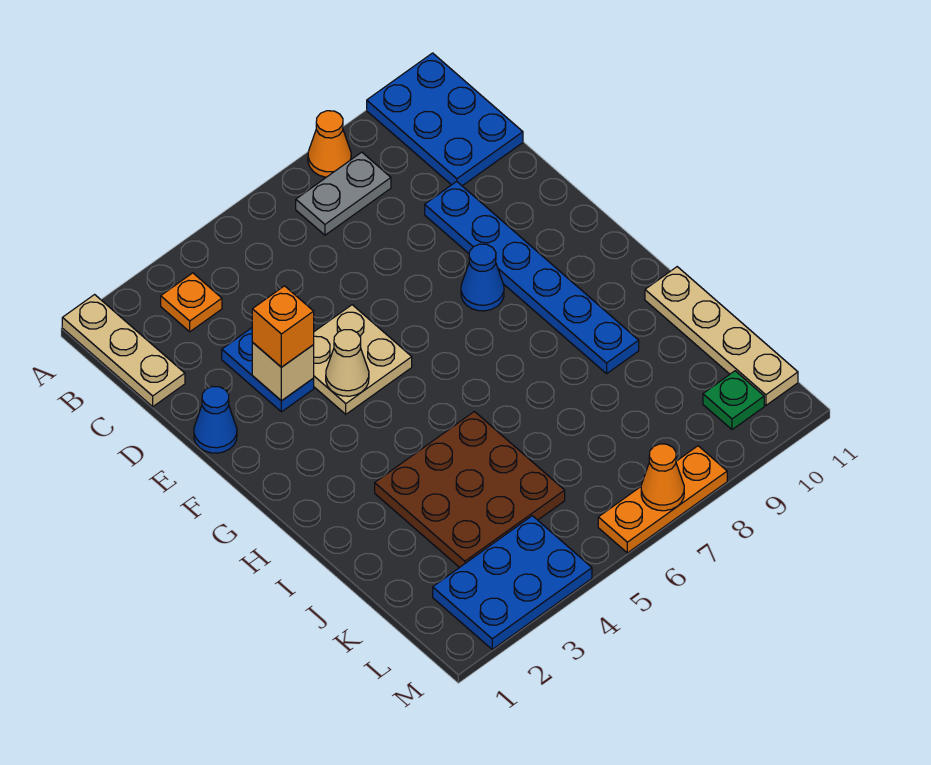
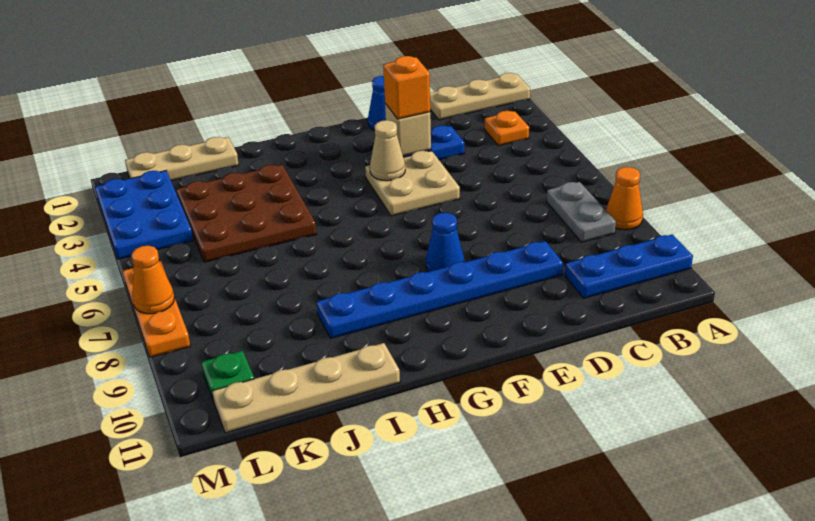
blue plate A10:C11 level 1 -> blue plate A10:C10 level 1
none -> tan plate J1:L1 level 1

